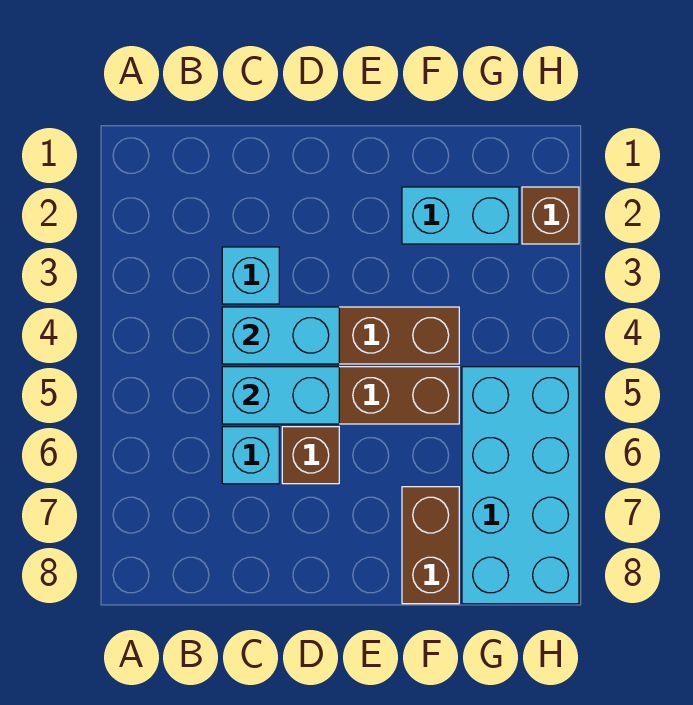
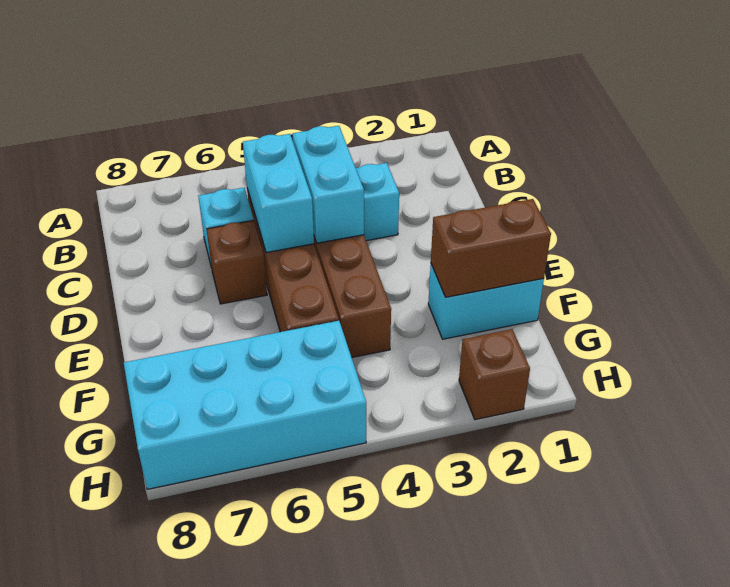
cyan brick F2:G2 level 1 -> cyan brick F1:F2 level 1
brown brick F7:F8 level 1 -> brown brick F1:F2 level 2

